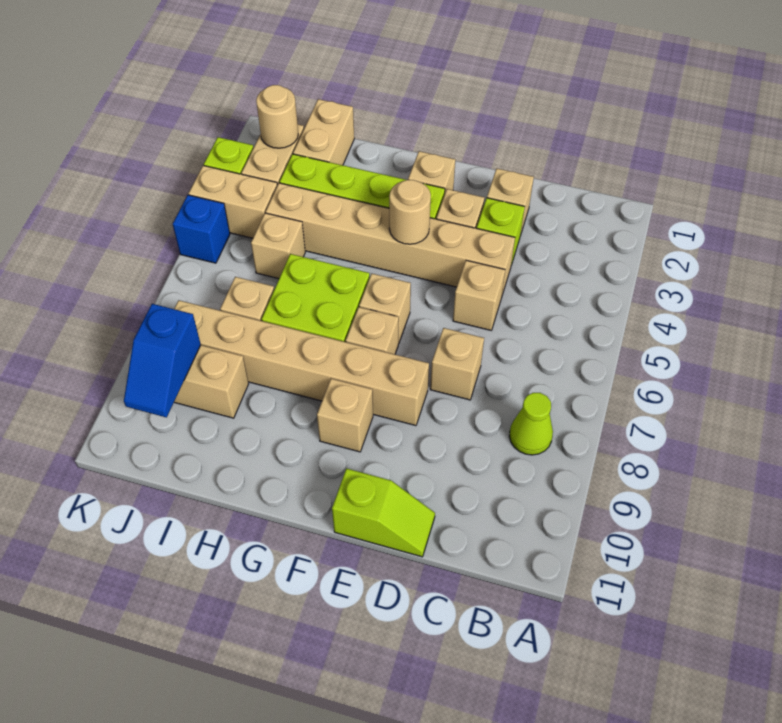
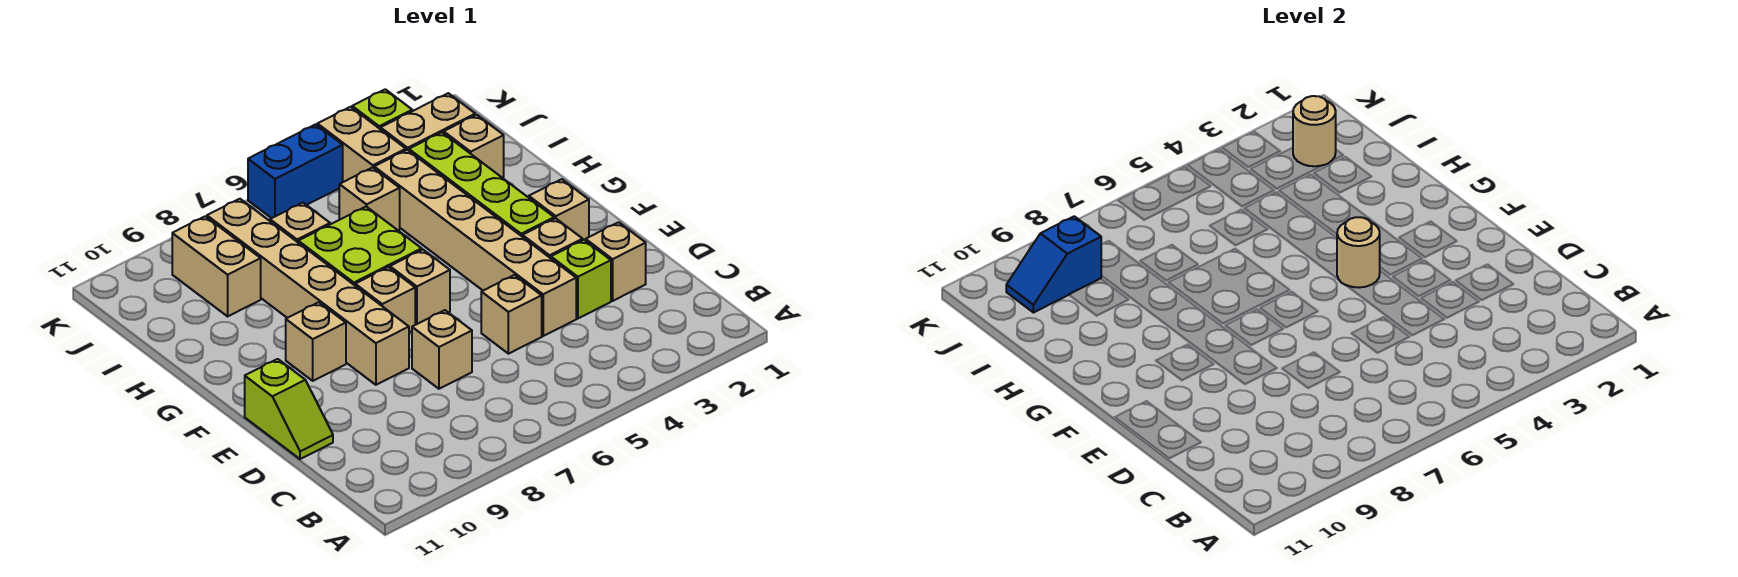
lime cone B8 level 1 -> none
tan brick I1:I2 level 1 -> tan brick I2 level 1
blue brick K5 level 1 -> blue brick K5:K6 level 1

